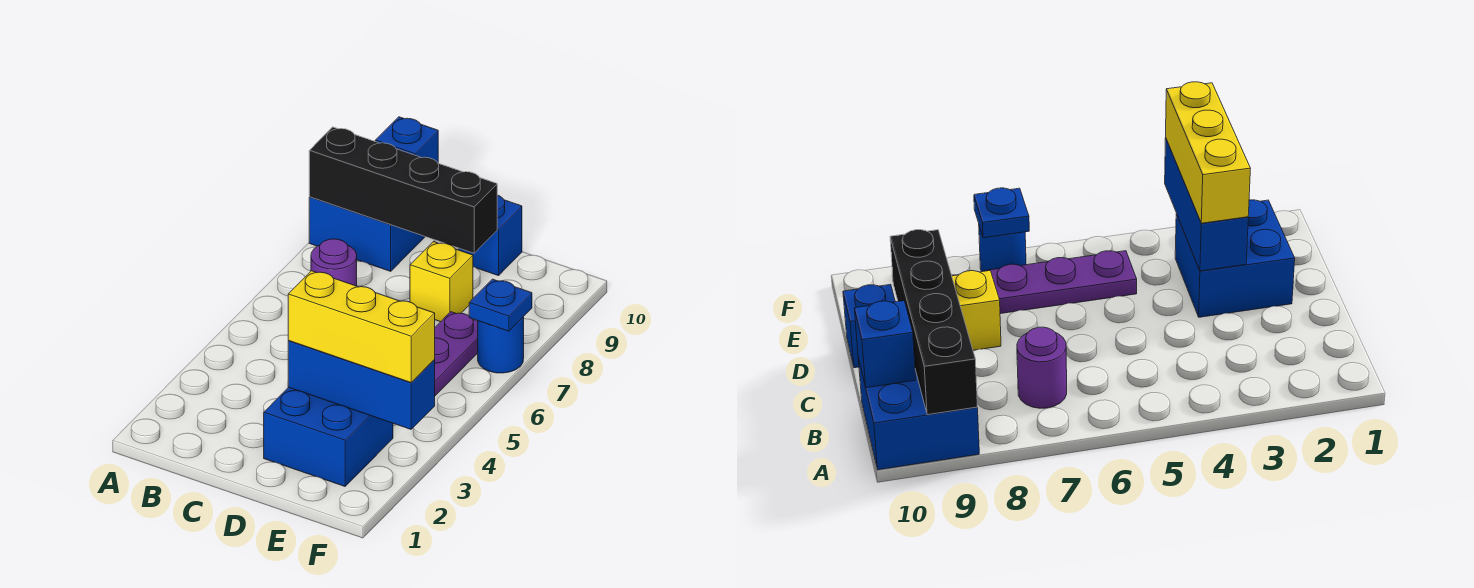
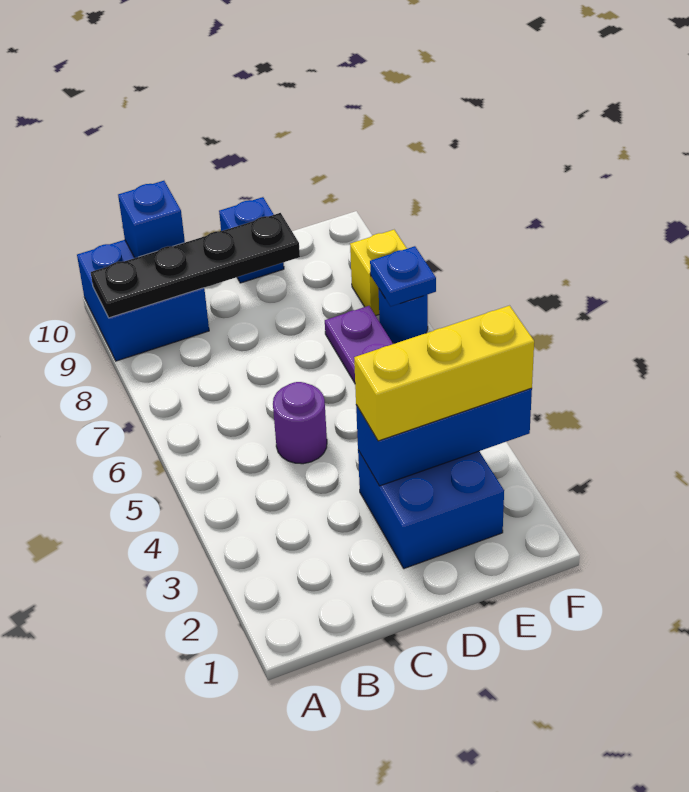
black brick A9:D9 level 2 -> black plate A9:D9 level 2
purple round brick B7 level 1 -> purple round brick C5 level 1
yellow brick D8 level 1 -> yellow brick F8 level 1

